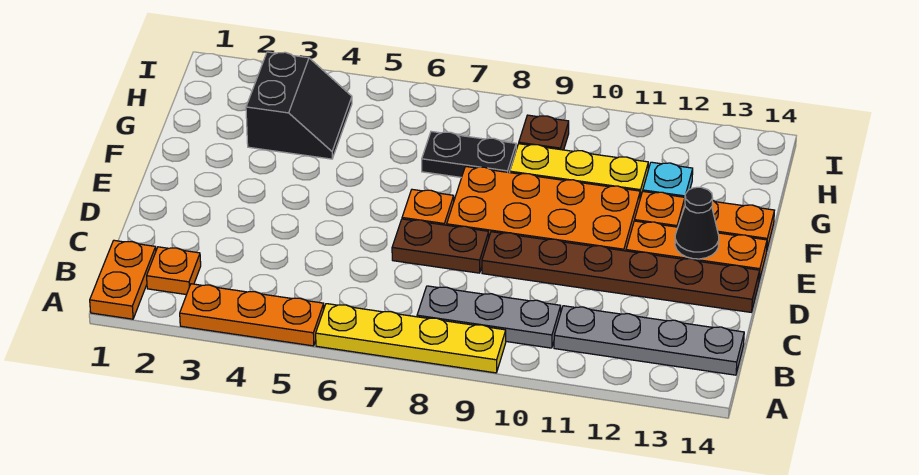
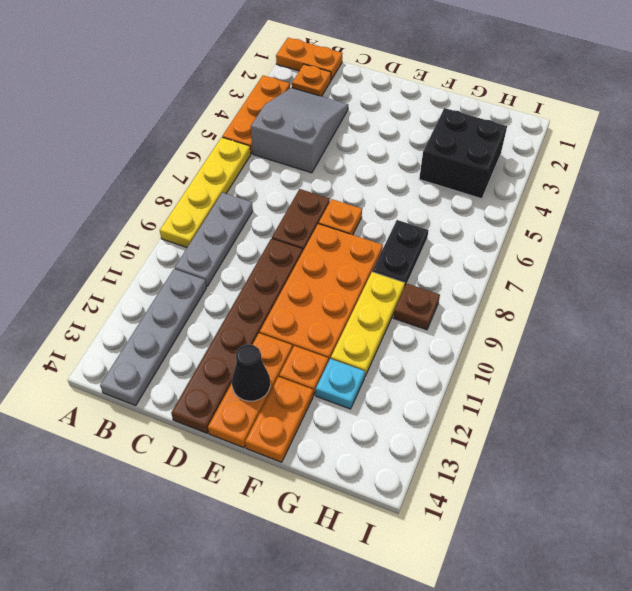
none -> grey slope B3:C5 level 1 top 5
black slope G3:H4 level 1 top 3 -> black brick G3:H4 level 1

